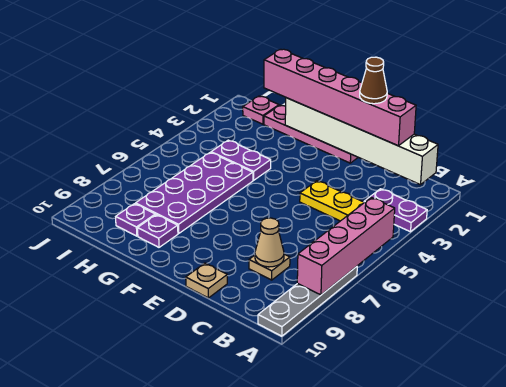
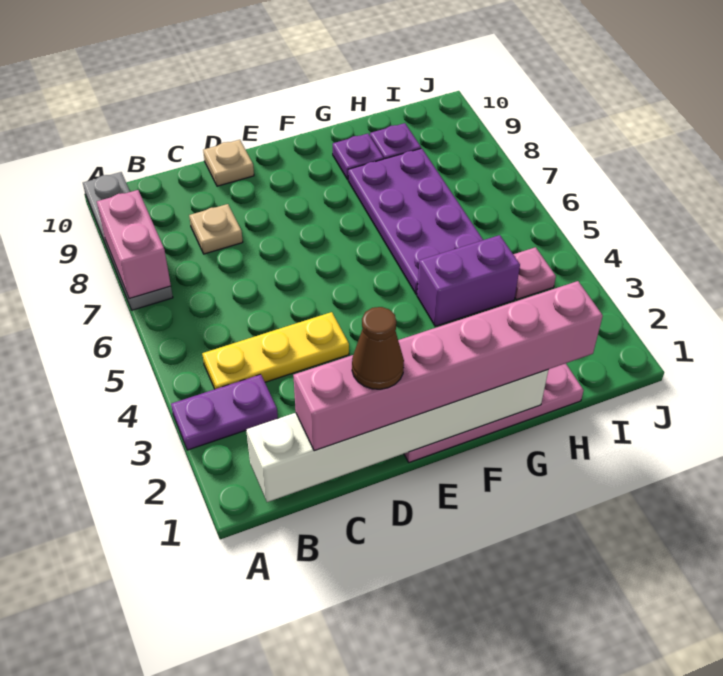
pink brick A5:A8 level 2 -> pink brick A7:A8 level 2
tan cone C8 level 2 -> none
purple plate G4:H4 level 1 -> purple brick G4:H4 level 1
pink plate I1 level 1 -> pink plate I4 level 1

